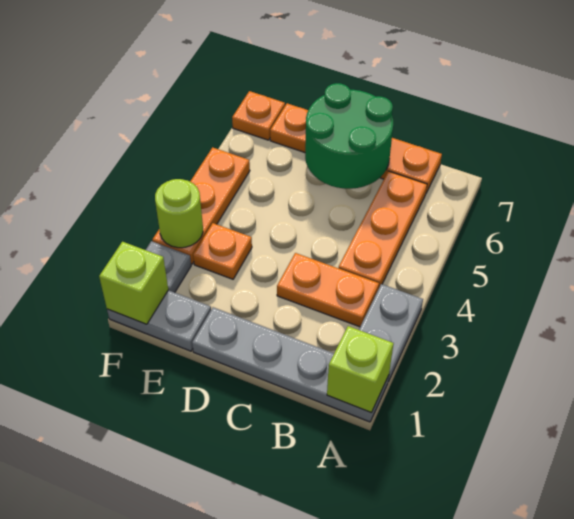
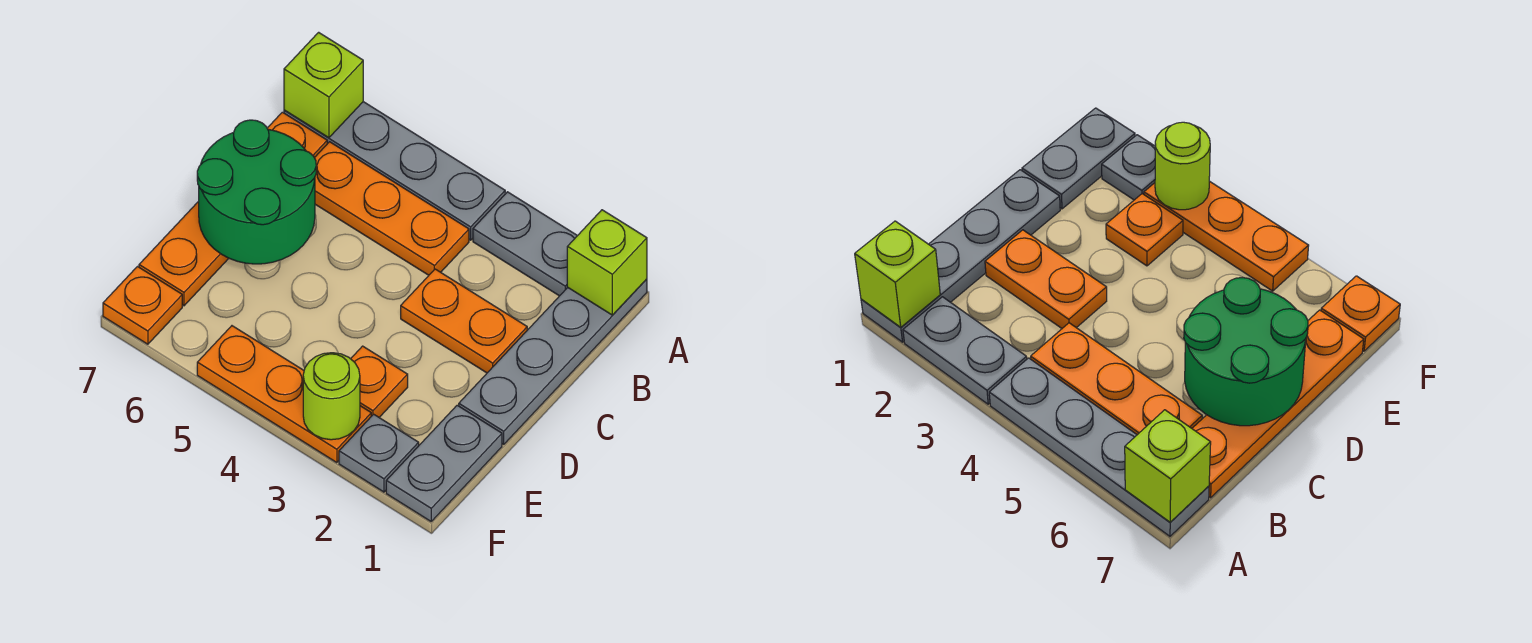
none -> grey plate A4:A7 level 1
orange plate B3:C3 level 1 -> orange plate C2:C3 level 1
lime brick F1 level 2 -> lime brick A7 level 2

